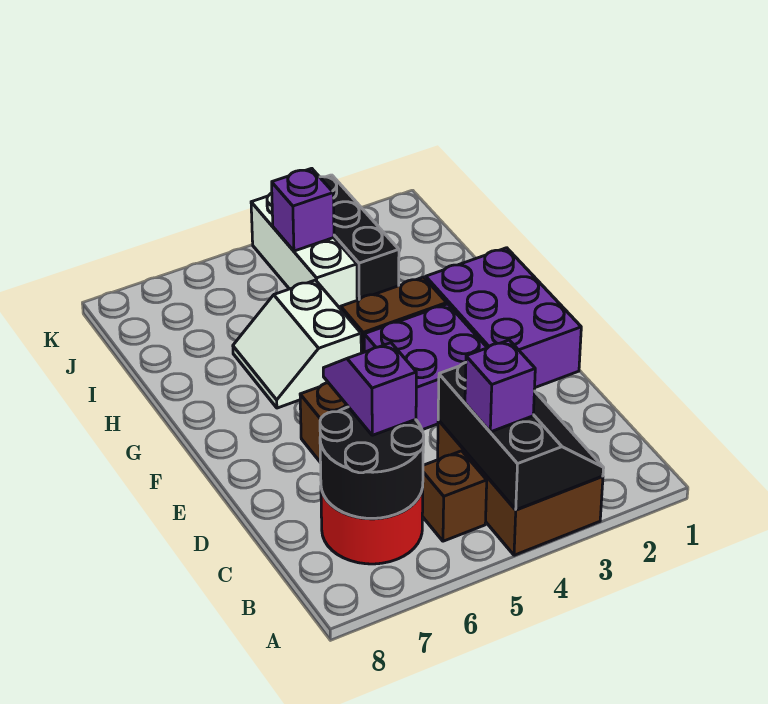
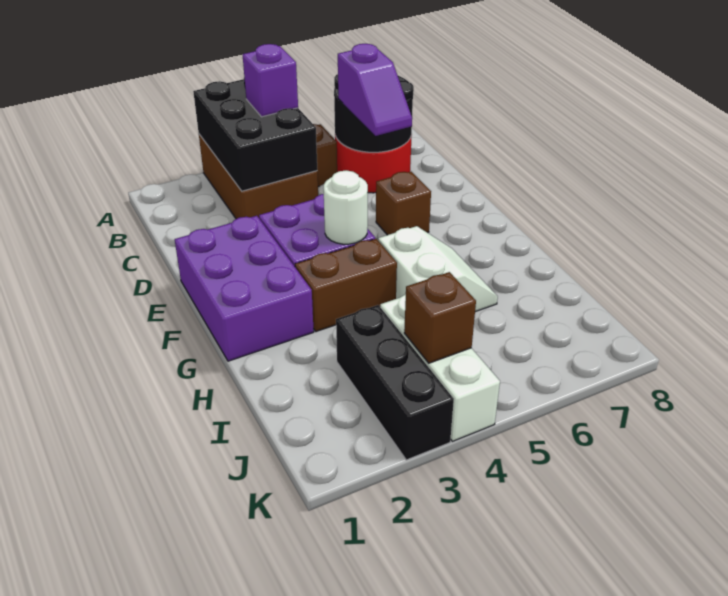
black slope A3:C4 level 2 top 4 -> black brick A3:C4 level 2
none -> white round brick F4 level 2
purple brick J4 level 2 -> brown brick J4 level 2

